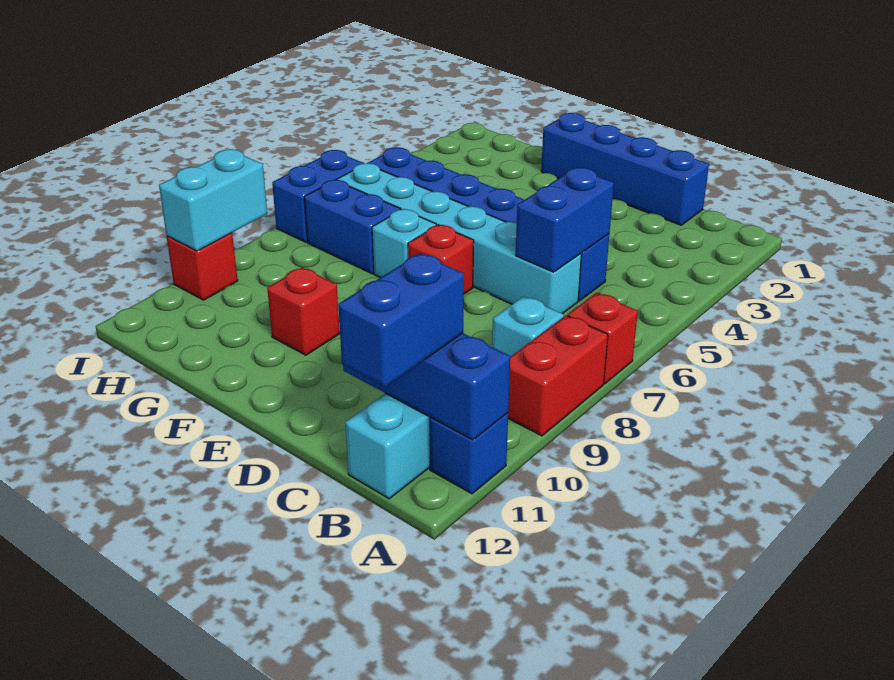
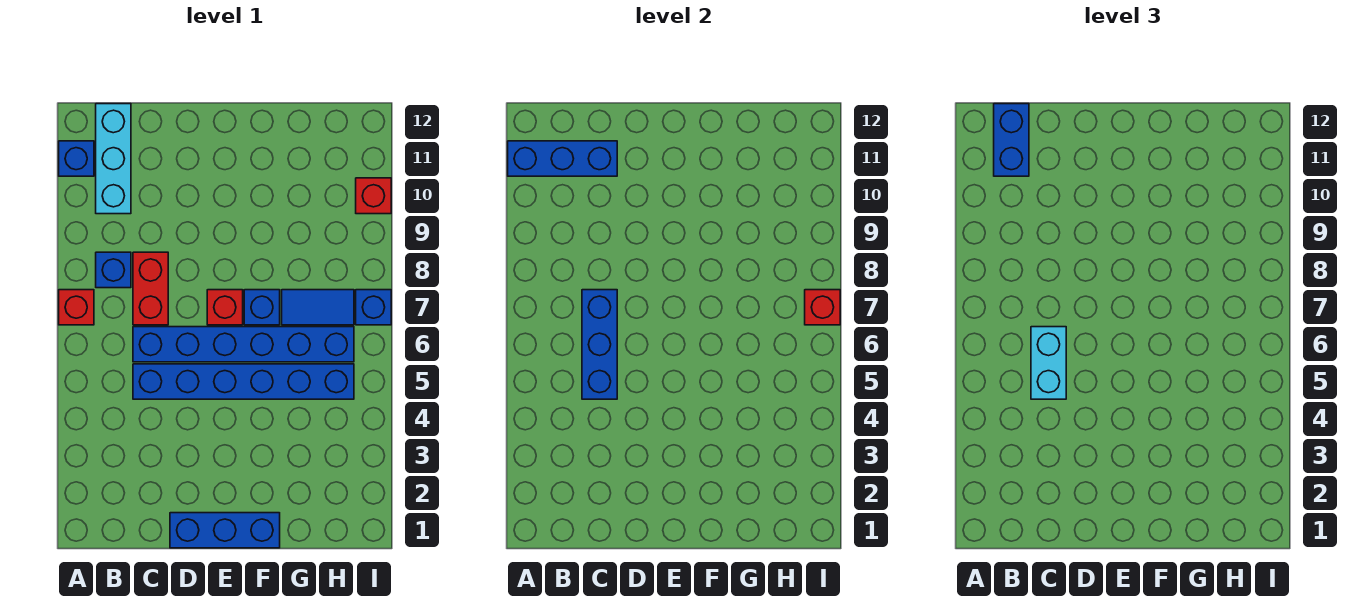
red brick A8:A9 level 1 -> red brick C7:C8 level 1
cyan brick B8 level 1 -> blue brick B8 level 1
blue brick C1:F1 level 1 -> blue brick D1:F1 level 1
blue brick C5:C6 level 2 -> blue brick C5:C7 level 2
cyan brick C6:H6 level 1 -> blue brick C6:H6 level 1
cyan brick F7 level 1 -> blue brick F7 level 1
red brick F10 level 1 -> red brick I7 level 2
blue brick G7:H7 level 1 -> blue tile G7:H7 level 1
blue brick I6:I7 level 1 -> blue brick I7 level 1
cyan brick I9:I10 level 2 -> cyan brick C5:C6 level 3

